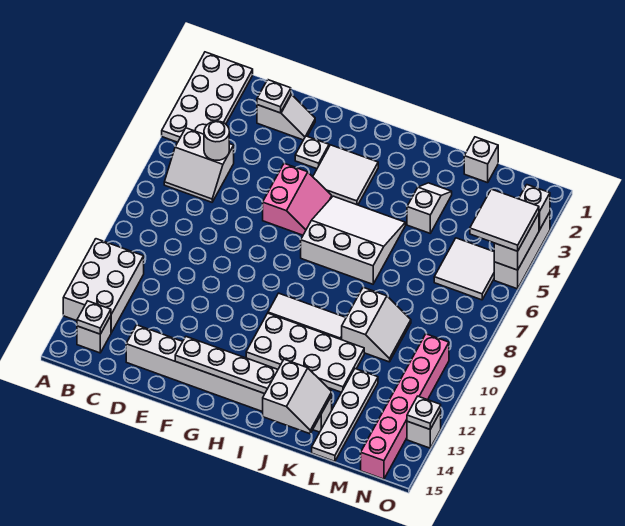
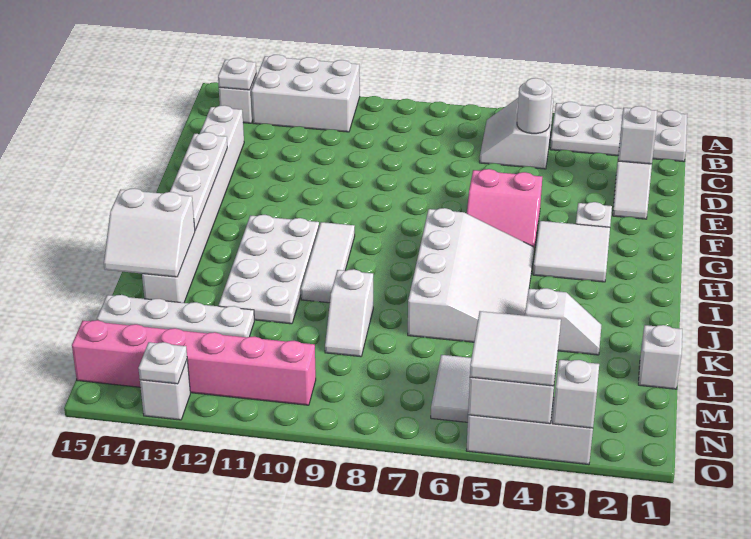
white plate D2 level 2 -> white brick D2 level 2
white slope H5:J7 level 1 top 7 -> white slope H5:K7 level 1 top 7
white slope K9:L10 level 1 top K -> white slope K9:L9 level 1 top K

